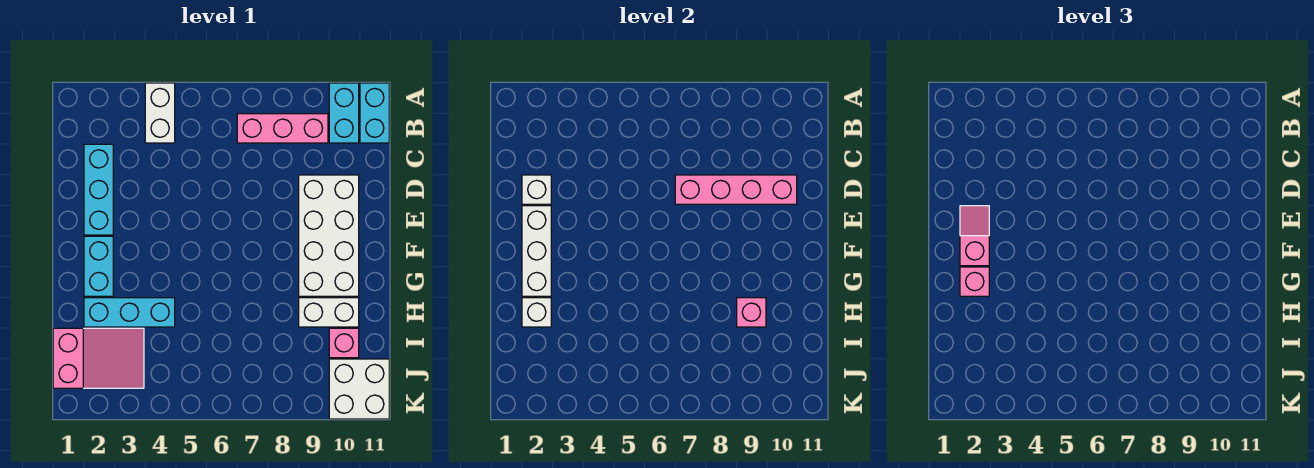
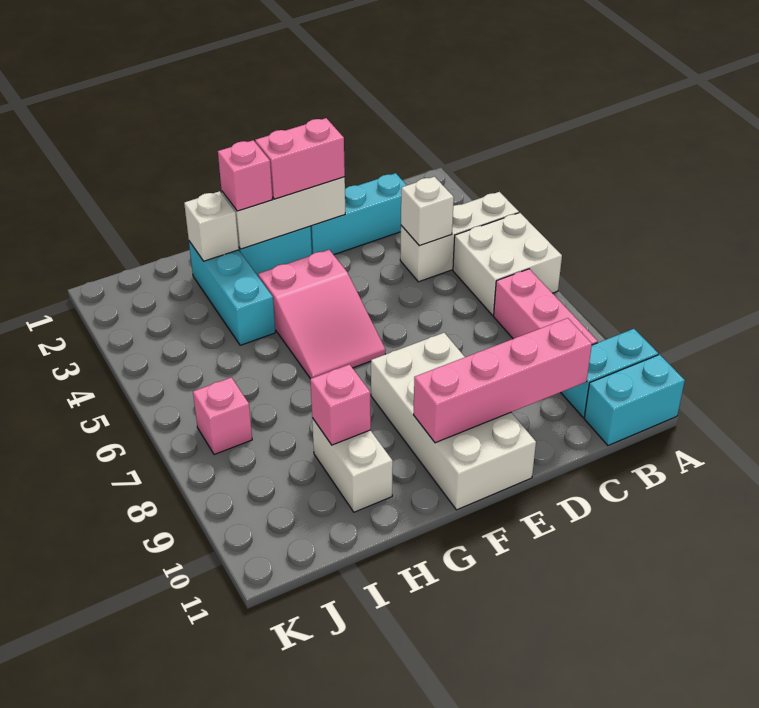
white brick A4:B4 level 1 -> white brick A4:C4 level 1
white brick D2 level 2 -> white brick C4 level 2
pink brick D7:D10 level 2 -> pink brick C10:F10 level 2
white brick D9:G10 level 1 -> white brick E8:F11 level 1
pink slope E2:F2 level 3 top F -> pink brick E2:F2 level 3
pink slope I1:J3 level 1 top 1 -> pink slope F4:G6 level 1 top 4
pink brick I10 level 1 -> pink brick J7 level 1
white brick J10:K11 level 1 -> white brick A5:B6 level 1

